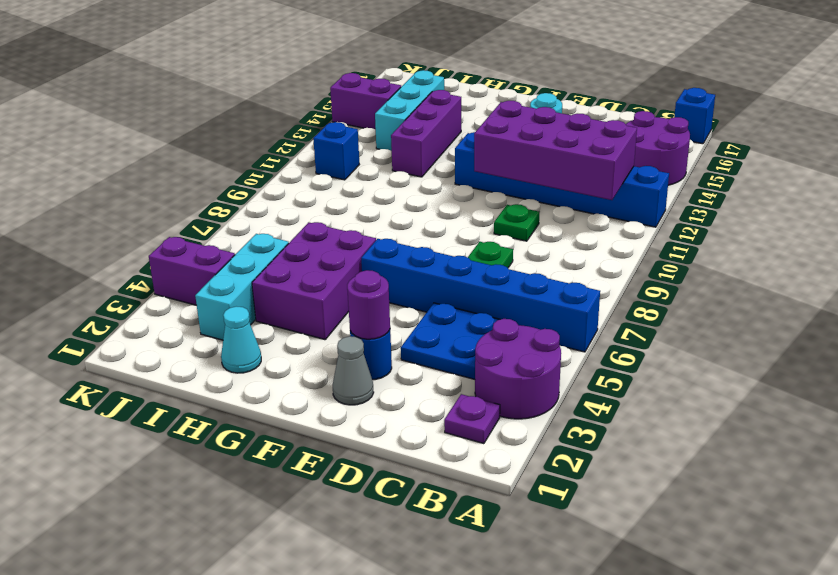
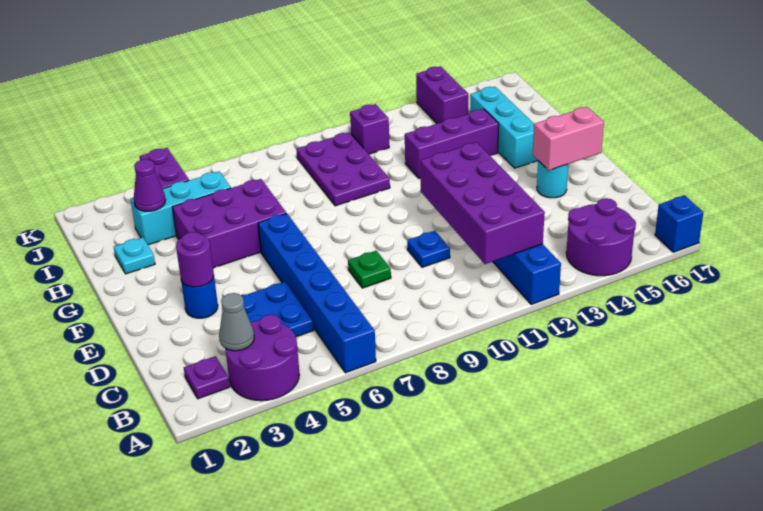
green plate D10 level 1 -> blue plate D10 level 1
grey cone E2 level 1 -> grey cone B3 level 2
none -> pink brick E15:E16 level 2
cyan cone H2 level 1 -> cyan plate H2 level 1
none -> purple plate H9:J10 level 1
none -> purple cone I3 level 2
cyan brick I13:I15 level 1 -> cyan brick G15:I15 level 1
blue brick J11 level 1 -> purple brick J11 level 1

